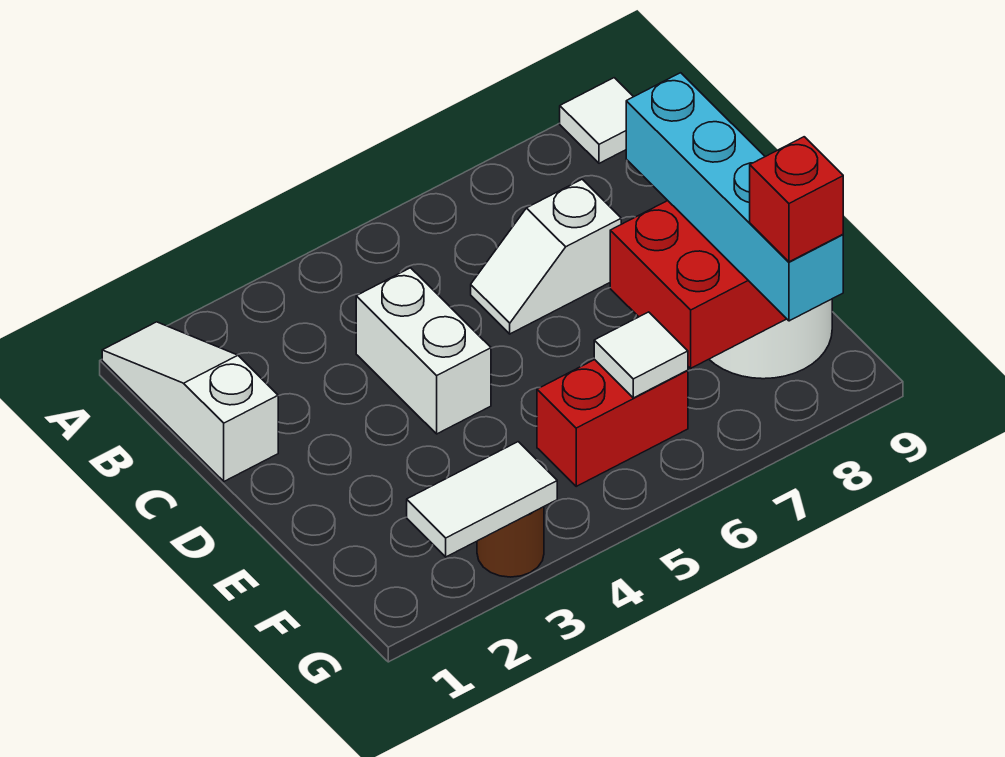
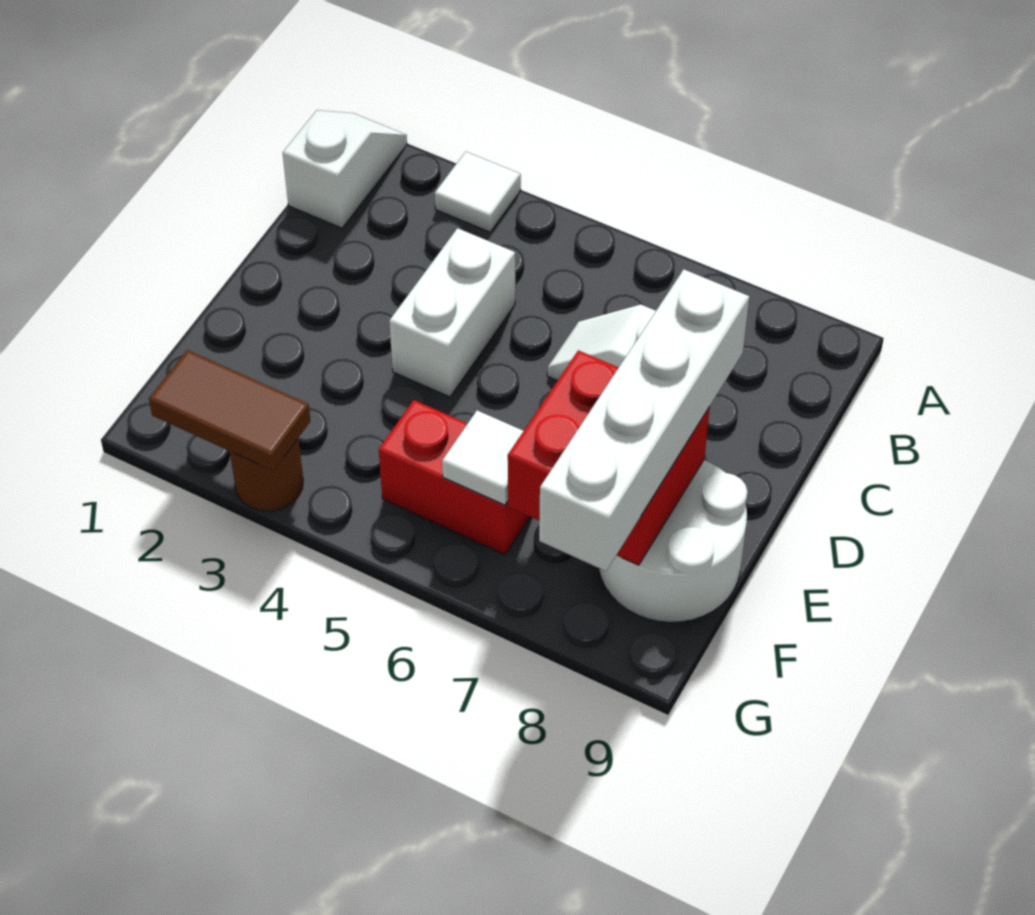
white slope A1:C1 level 1 top C -> white slope A1:B1 level 1 top B
white tile A9 level 1 -> white tile A3 level 1
cyan brick D8:G8 level 3 -> white brick D8:G8 level 3
white tile G2:G3 level 2 -> brown tile G2:G3 level 2
red brick G8 level 4 -> none

